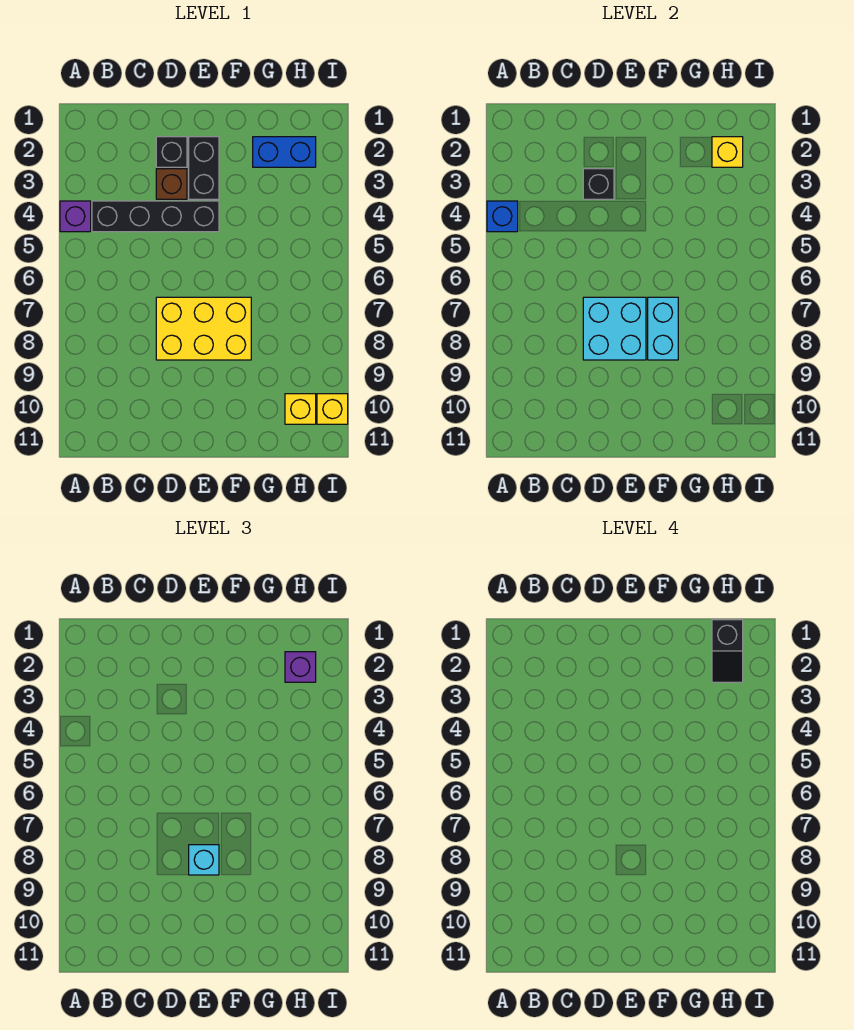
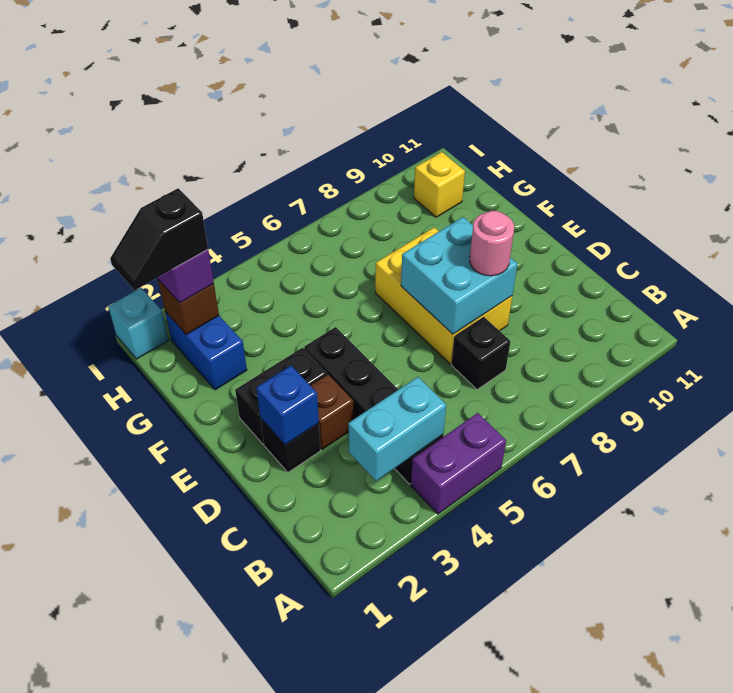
purple brick A4 level 1 -> purple brick A4:A5 level 1
blue brick A4 level 2 -> blue brick D2 level 2
black brick D3 level 2 -> black brick C7 level 1
none -> pink round brick D8 level 3
cyan brick E8 level 3 -> cyan brick I1 level 1
cyan brick F7:F8 level 2 -> cyan brick B3:B4 level 2
black slope H1:H2 level 4 top 1 -> black slope H1:H2 level 4 top 2
yellow brick H2 level 2 -> brown brick H2 level 2
yellow brick I10 level 1 -> none

